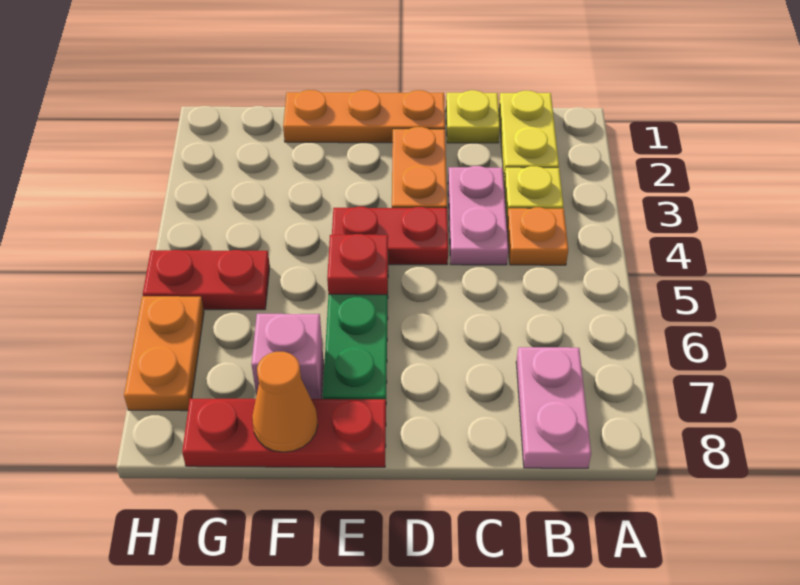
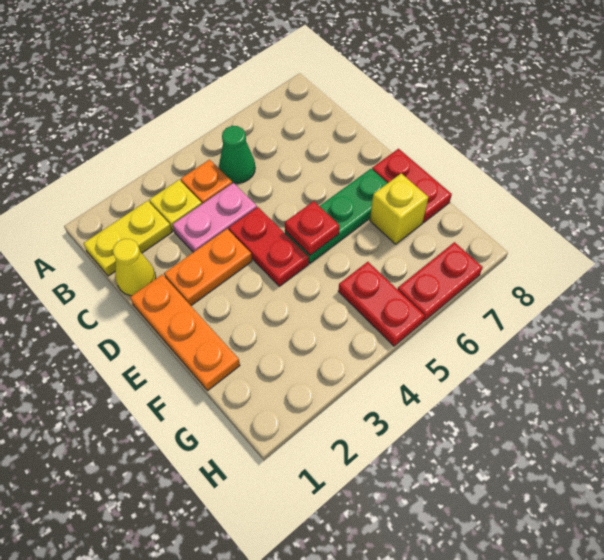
none -> green cone B5 level 1
pink plate B7:B8 level 1 -> none
yellow plate C1 level 1 -> yellow cone C1 level 1
red plate E8:G8 level 1 -> red plate E8:F8 level 1
pink brick F7 level 1 -> yellow brick F7 level 1
orange cone F8 level 2 -> none
orange plate H6:H7 level 1 -> red plate H6:H7 level 1

